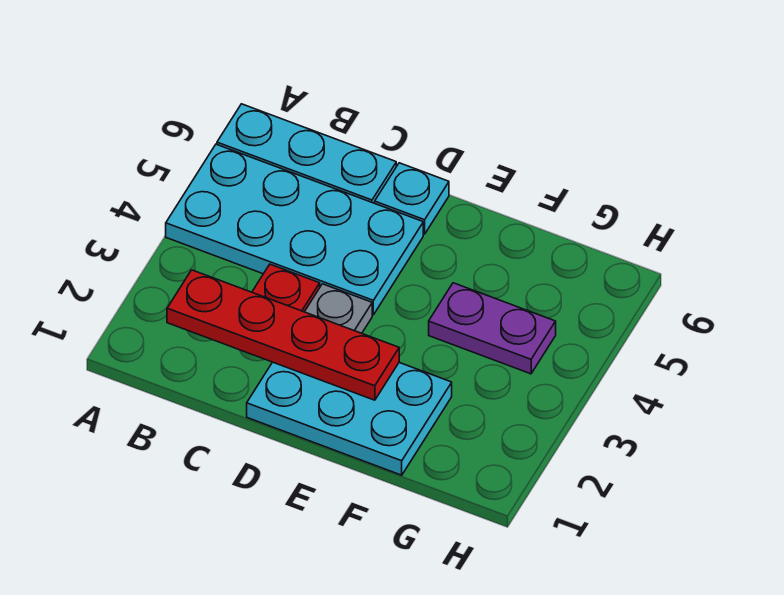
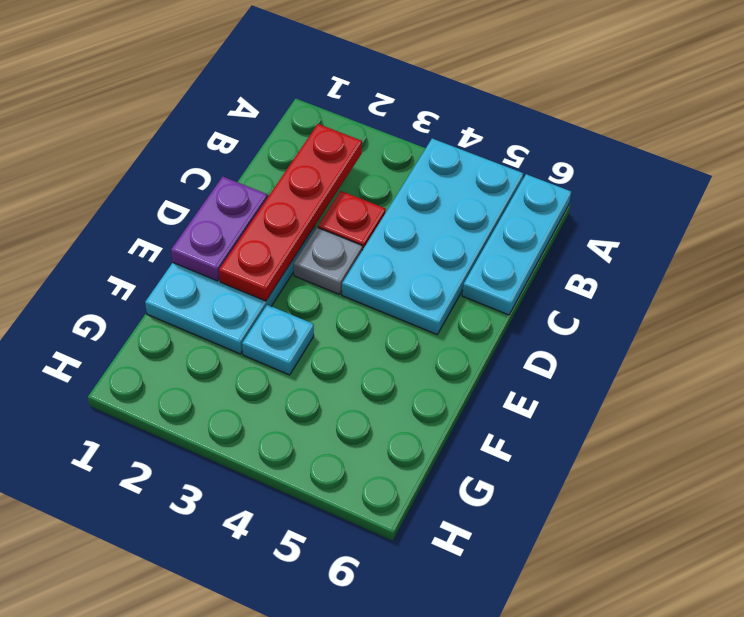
cyan plate D6 level 1 -> cyan plate F3 level 1
purple plate F4:G4 level 1 -> purple plate D1:E1 level 2

